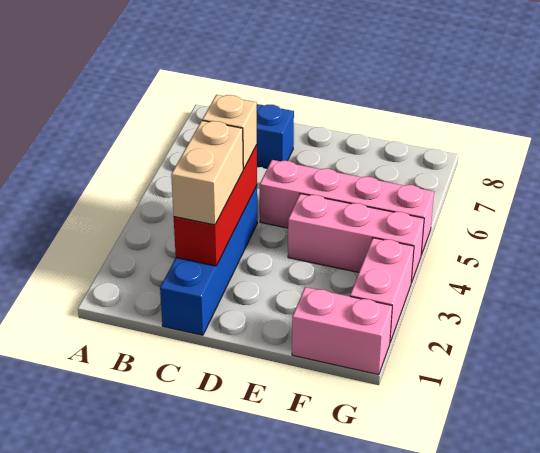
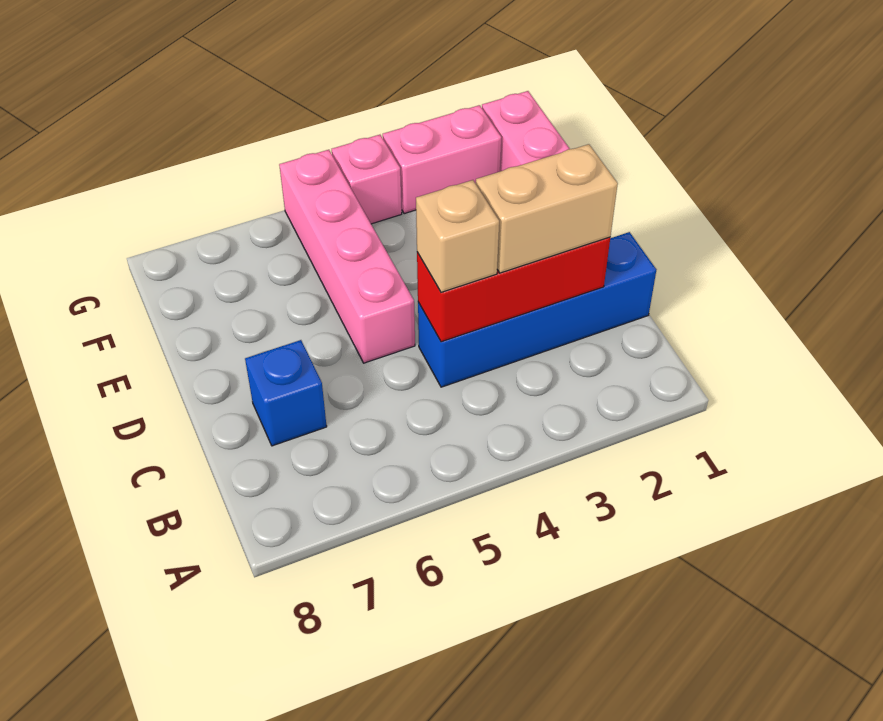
pink brick E4:G4 level 1 -> pink brick G4 level 1

